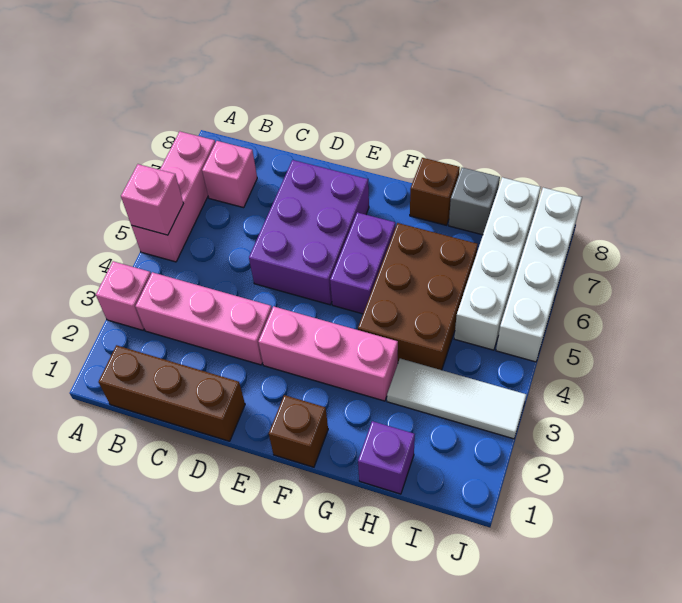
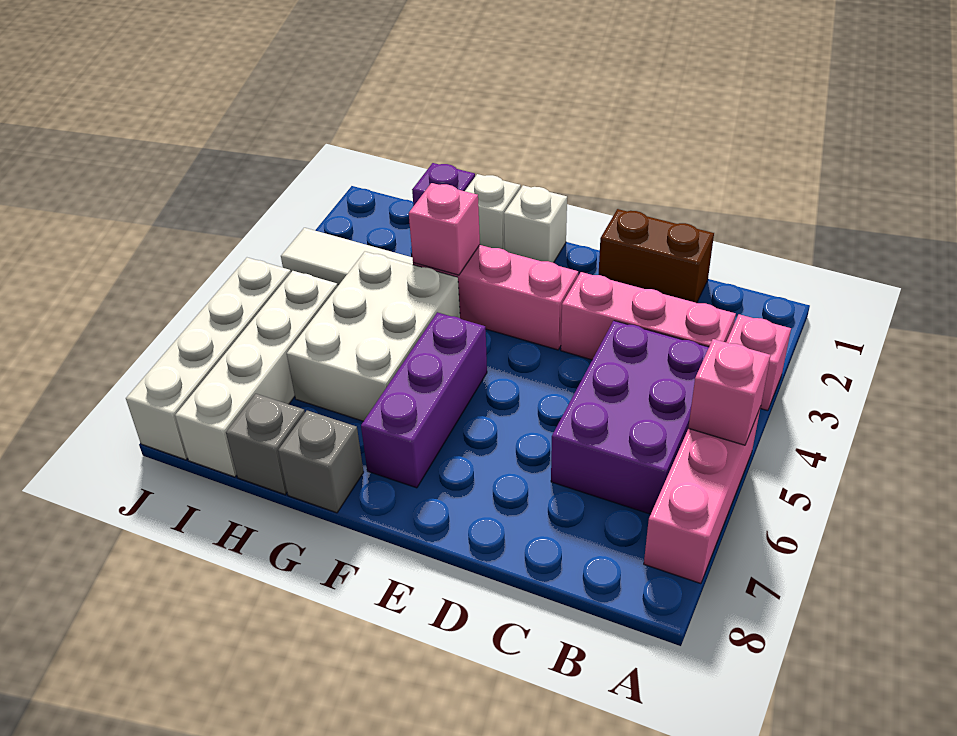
brown brick B1:D1 level 1 -> brown brick C1:D1 level 1
pink brick B7 level 1 -> pink brick G3 level 2
purple brick D5:E7 level 1 -> purple brick B4:C6 level 1
brown brick F1 level 1 -> white brick F1 level 1
purple brick F5:F6 level 1 -> purple brick F5:F7 level 1
none -> white brick G1 level 1
brown brick G4:H6 level 1 -> white brick G4:H6 level 1
brown brick G8 level 1 -> grey brick G8 level 1

